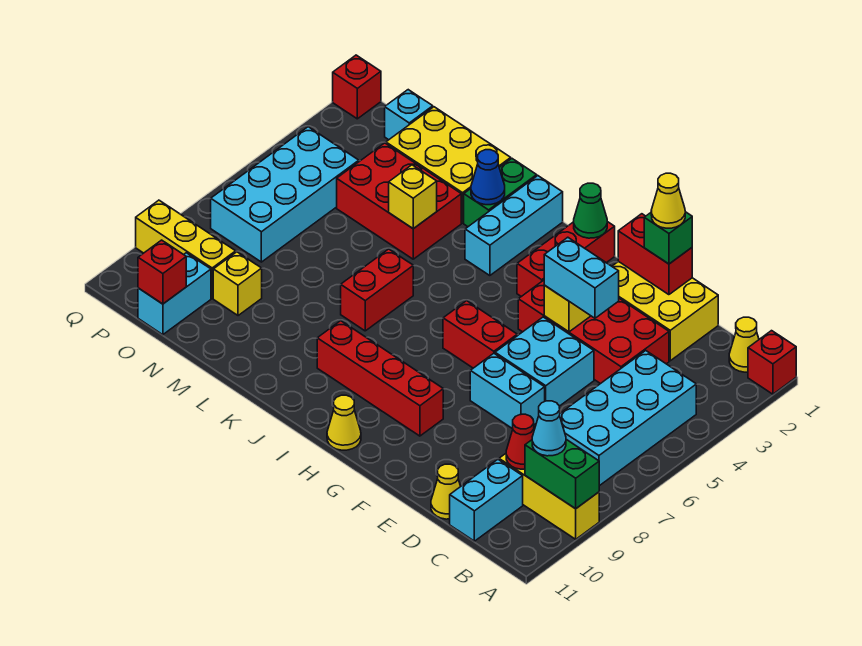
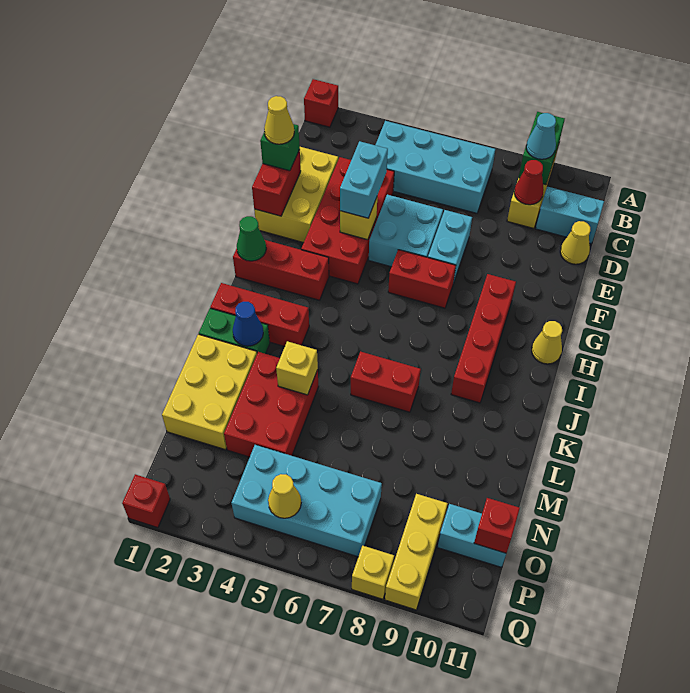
yellow cone B1 level 1 -> yellow cone P5 level 2
red brick G6:H6 level 1 -> red brick G6:G7 level 1
cyan brick J1:J3 level 1 -> red brick J1:J3 level 1
yellow brick N9 level 1 -> yellow brick Q8 level 1
cyan brick O1 level 1 -> none

